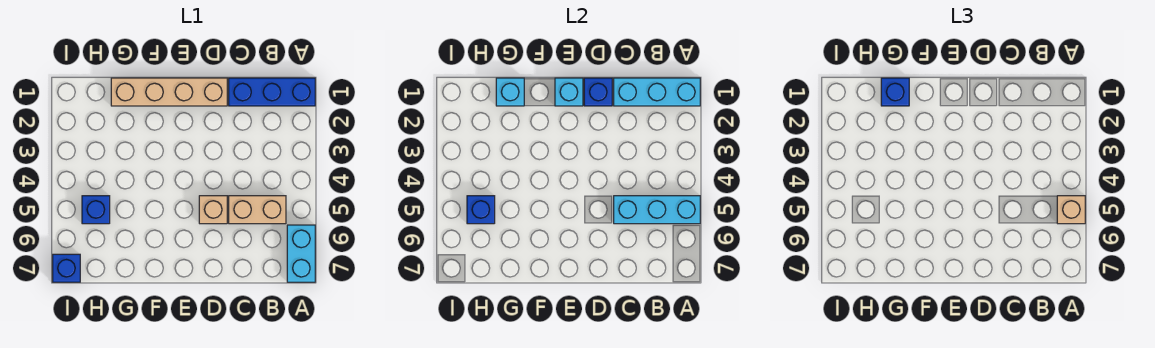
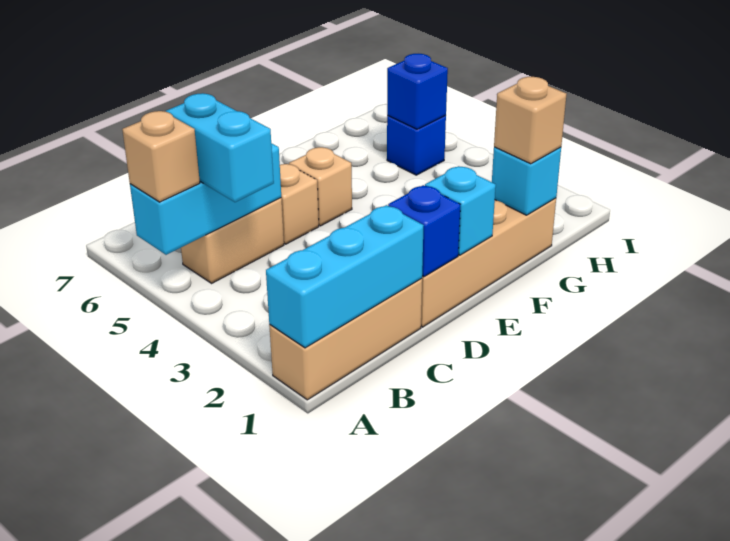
blue brick A1:C1 level 1 -> tan brick A1:C1 level 1
cyan brick A6:A7 level 1 -> cyan brick B4:B5 level 3
none -> tan brick E5 level 1
blue brick G1 level 3 -> tan brick G1 level 3
blue brick I7 level 1 -> none

